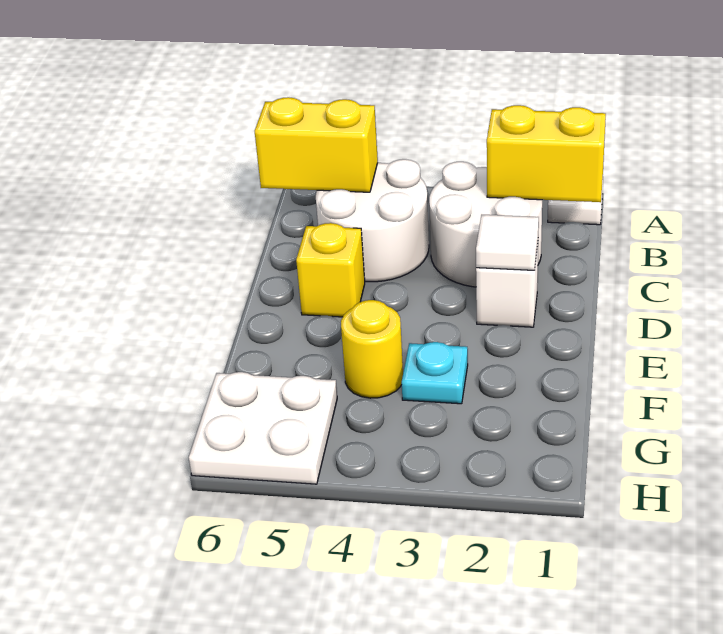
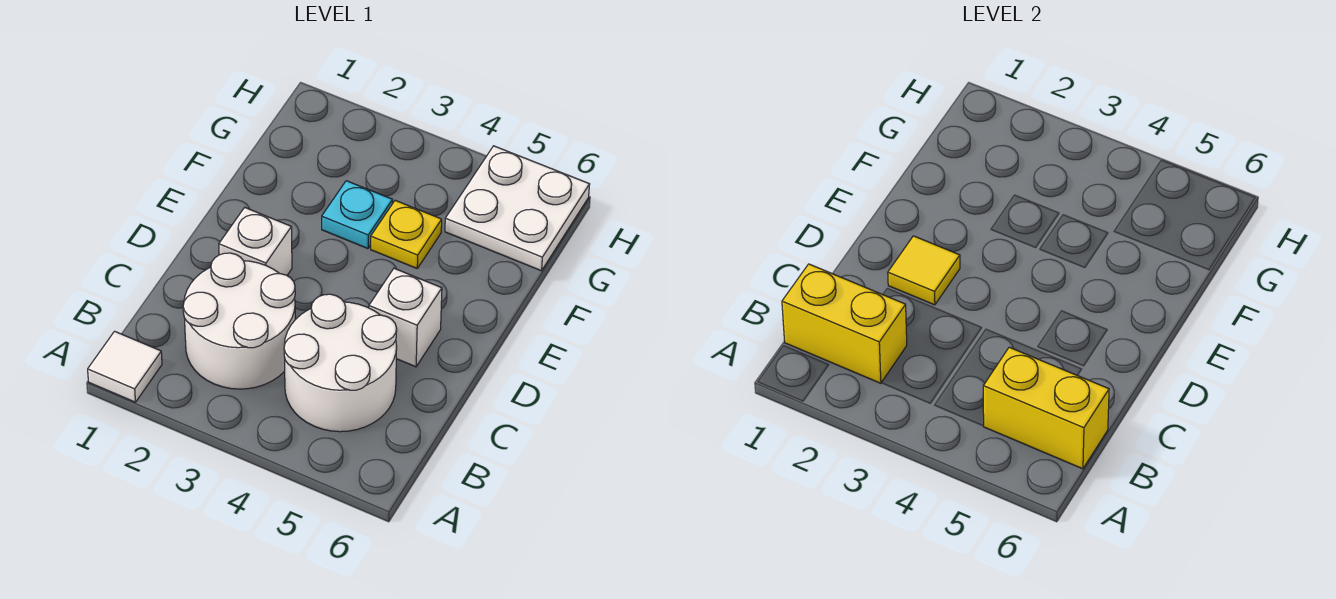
white tile D2 level 2 -> yellow tile D2 level 2
yellow brick D5 level 1 -> white brick D5 level 1
yellow round brick F4 level 1 -> yellow plate F4 level 1

